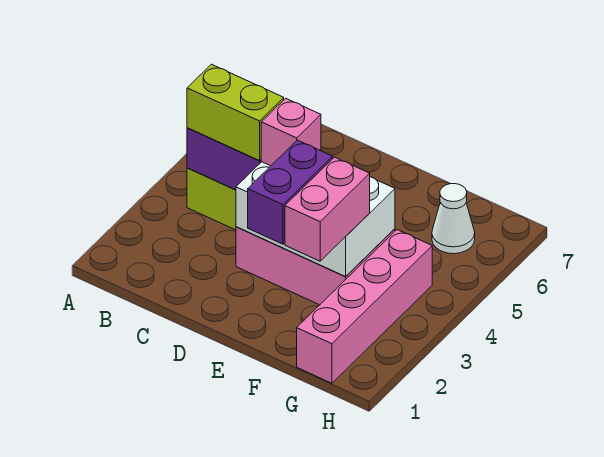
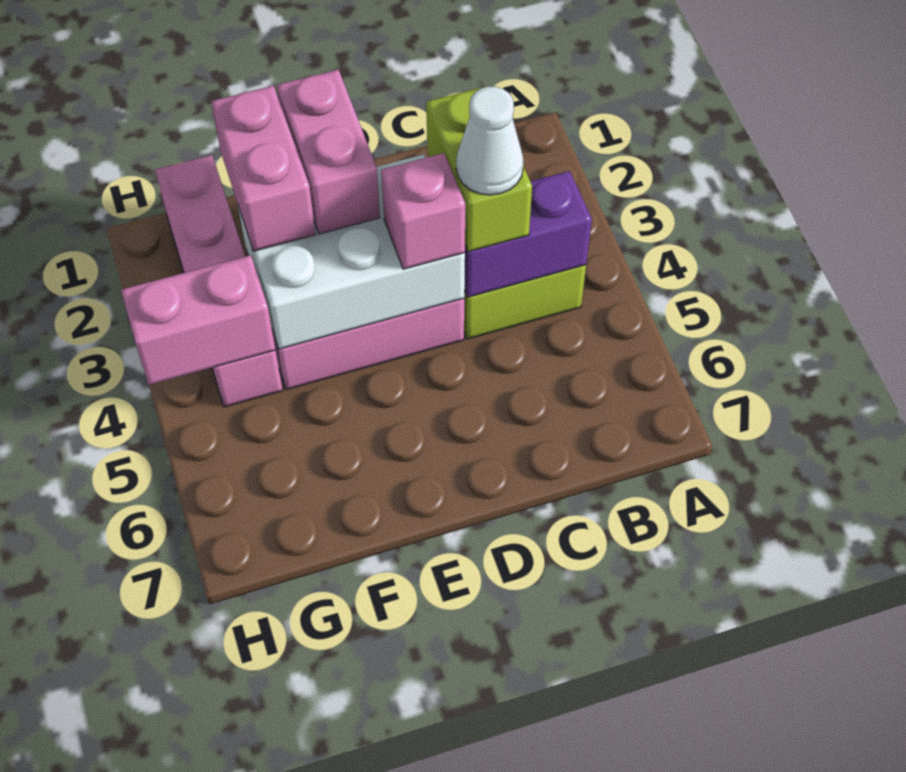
lime brick B4:C4 level 3 -> lime brick C3:C4 level 3
purple brick E2:E3 level 3 -> pink brick E2:E3 level 3
none -> pink brick G4:H4 level 2
white cone G6 level 1 -> white cone C4 level 4

